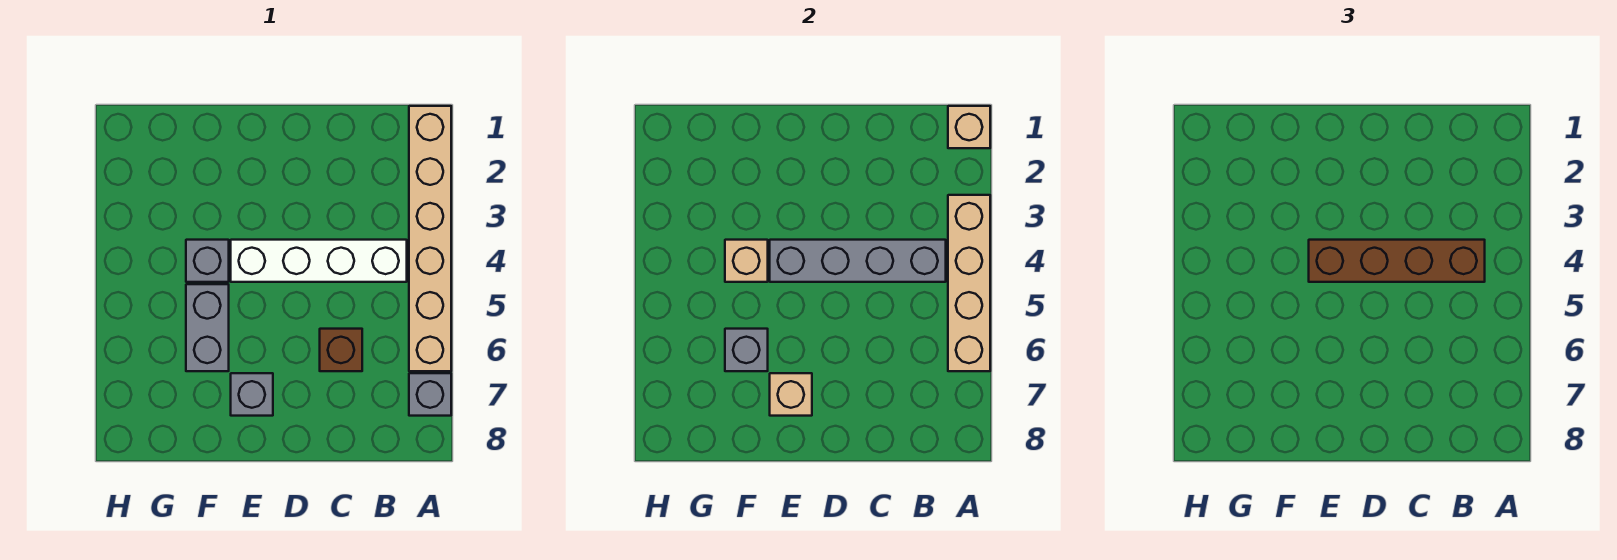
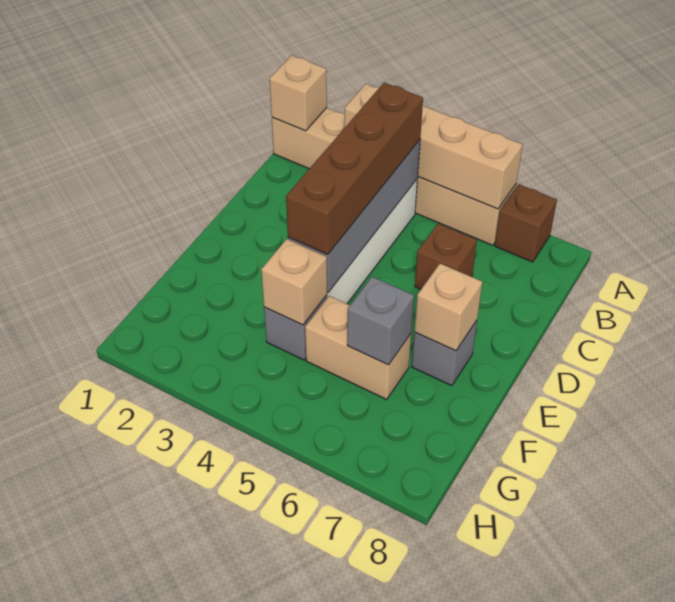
grey brick A7 level 1 -> brown brick A7 level 1
grey brick F5:F6 level 1 -> tan brick F5:F6 level 1

